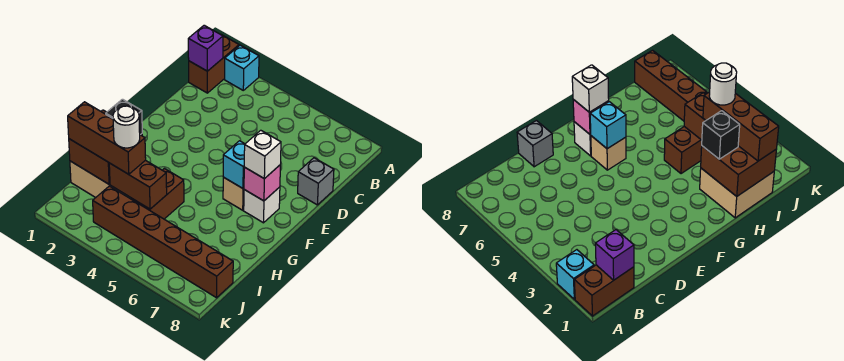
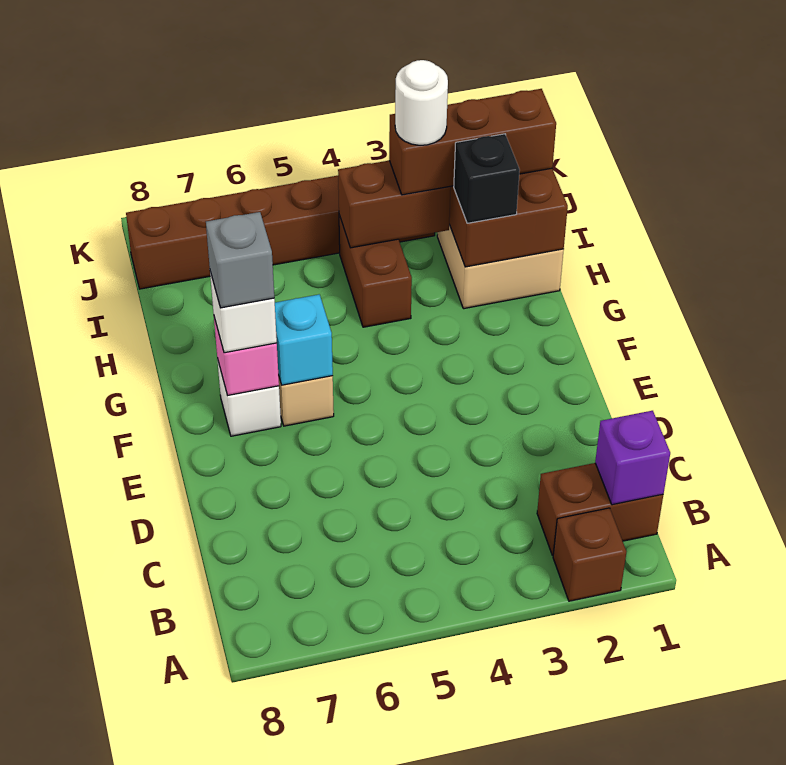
brown brick A1:B1 level 1 -> brown brick B1:B2 level 1
cyan brick A2 level 1 -> brown brick A2 level 1
grey brick D8 level 1 -> grey brick F7 level 4

